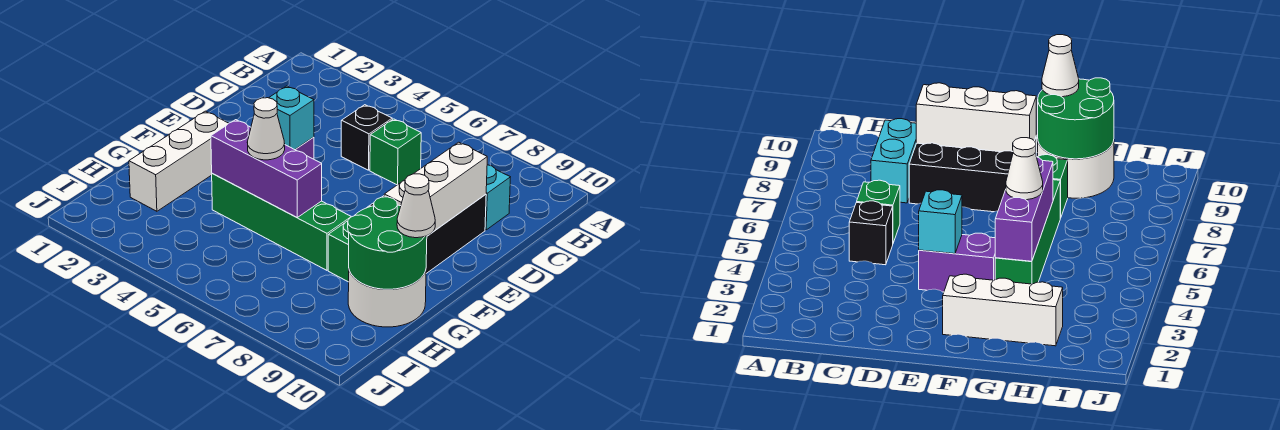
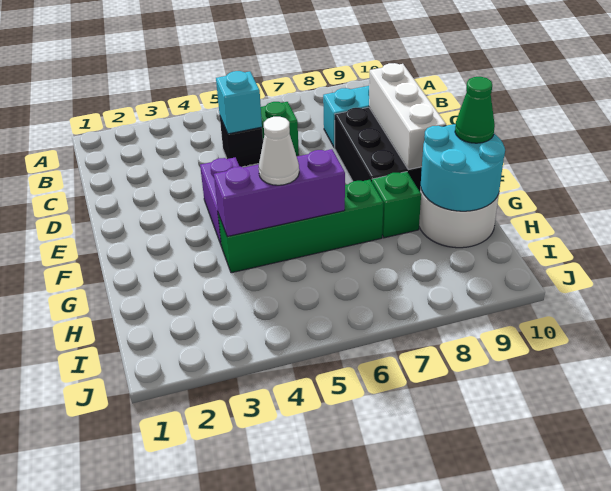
cyan brick E4 level 2 -> cyan brick C5 level 2
white brick F2:H2 level 1 -> none
green round brick G9:H10 level 2 -> cyan round brick G9:H10 level 2
white cone G10 level 3 -> green cone G10 level 3

